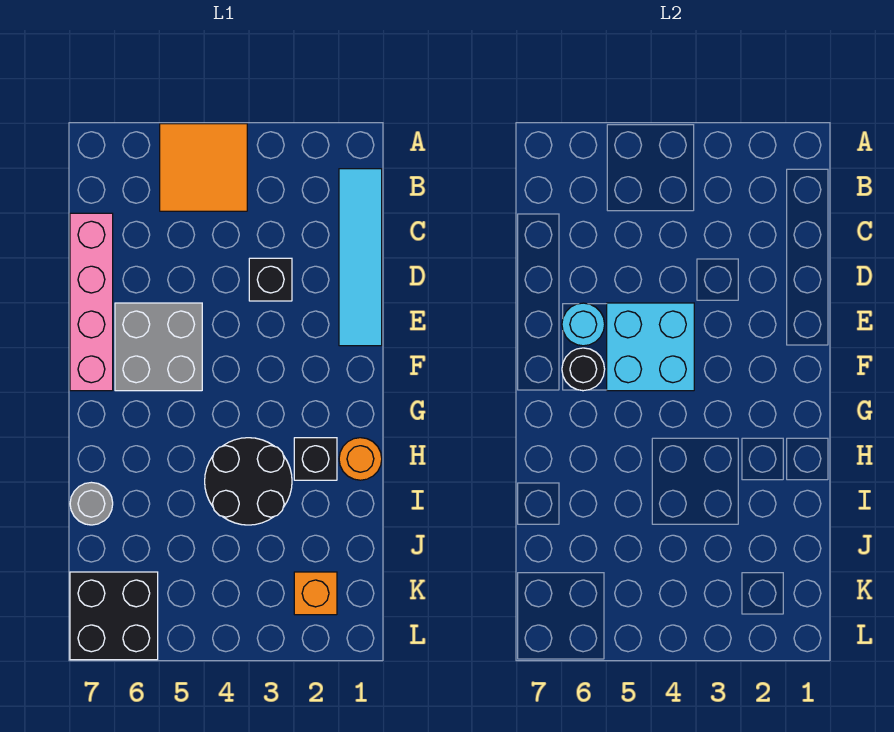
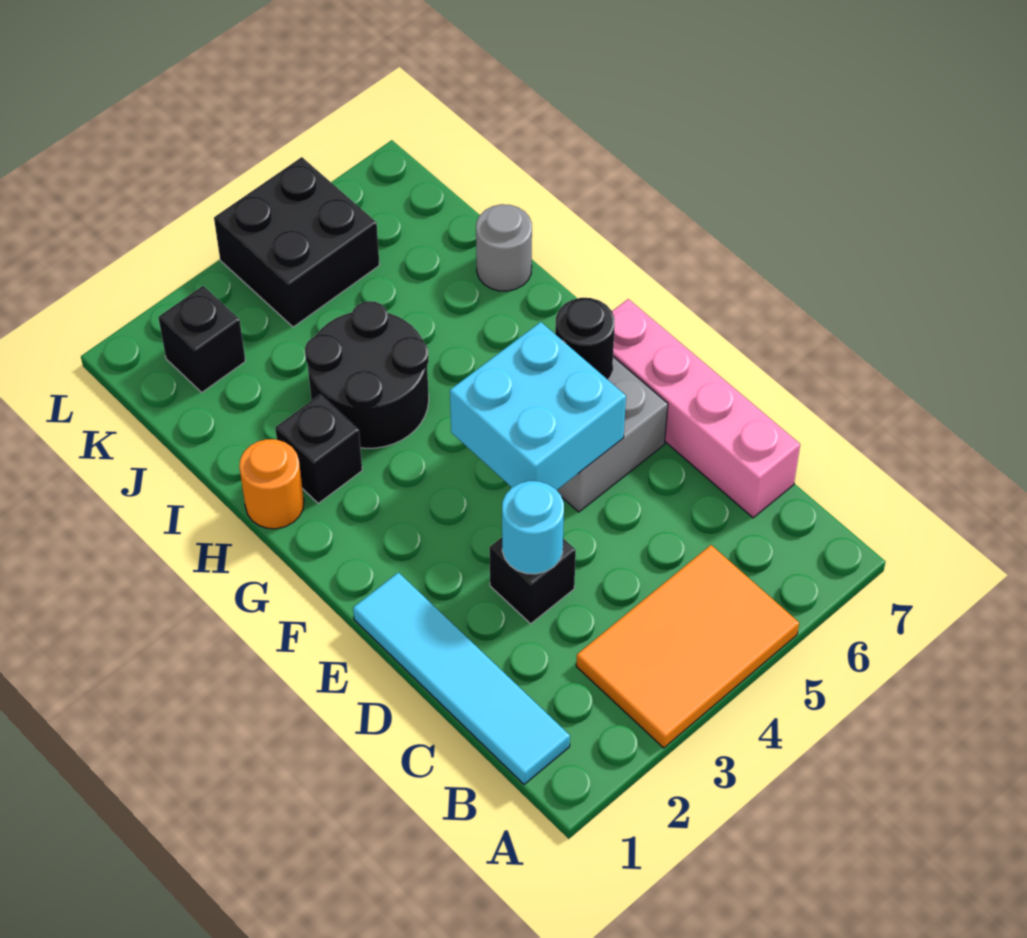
orange tile A4:B5 level 1 -> orange tile A3:B5 level 1
cyan round brick E6 level 2 -> cyan round brick D3 level 2
orange brick K2 level 1 -> black brick K2 level 1
black brick K6:L7 level 1 -> black brick K4:L5 level 1

